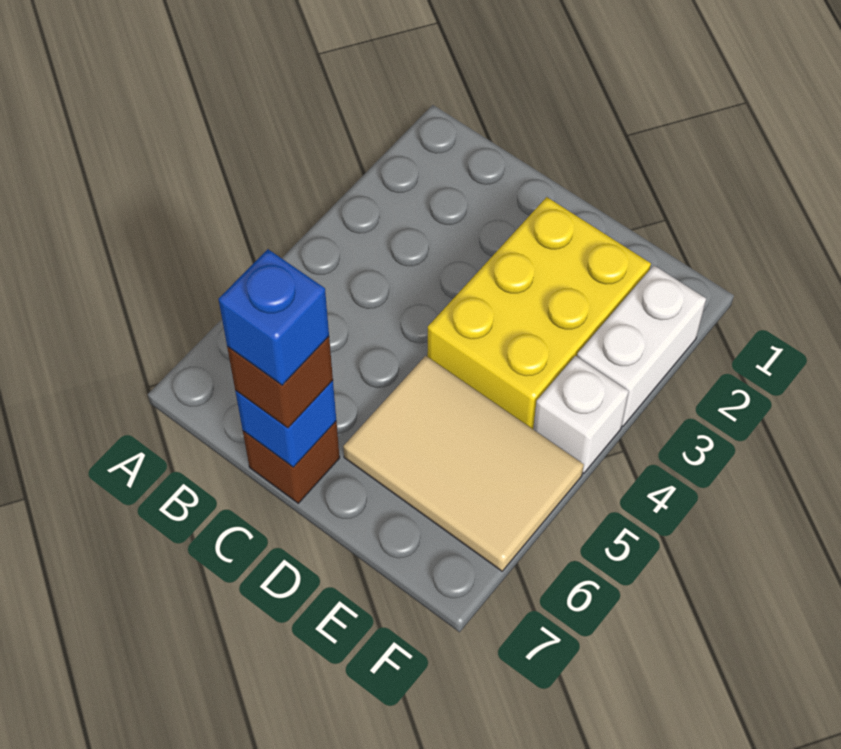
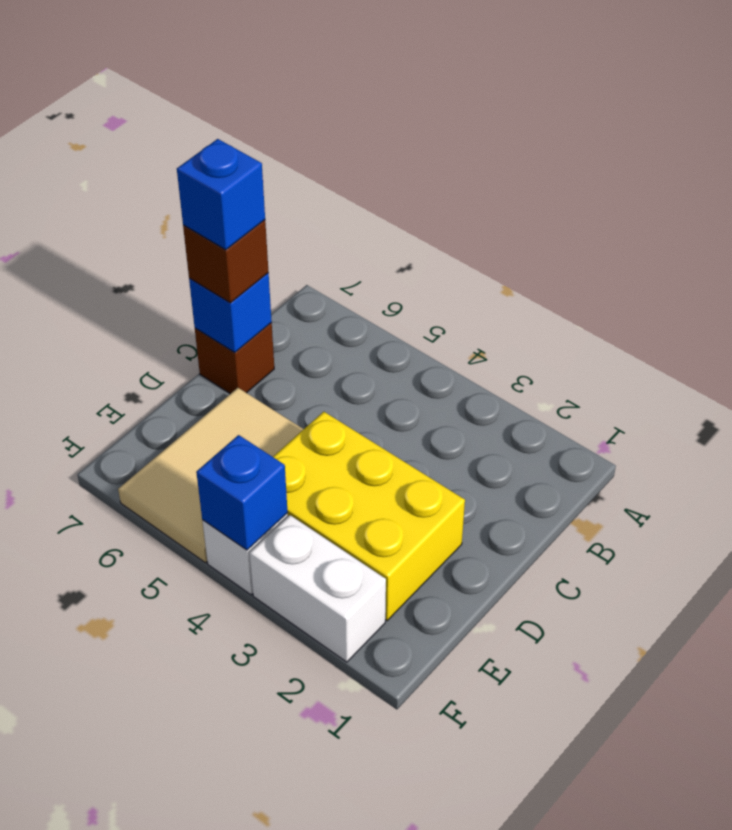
none -> blue brick F4 level 2

